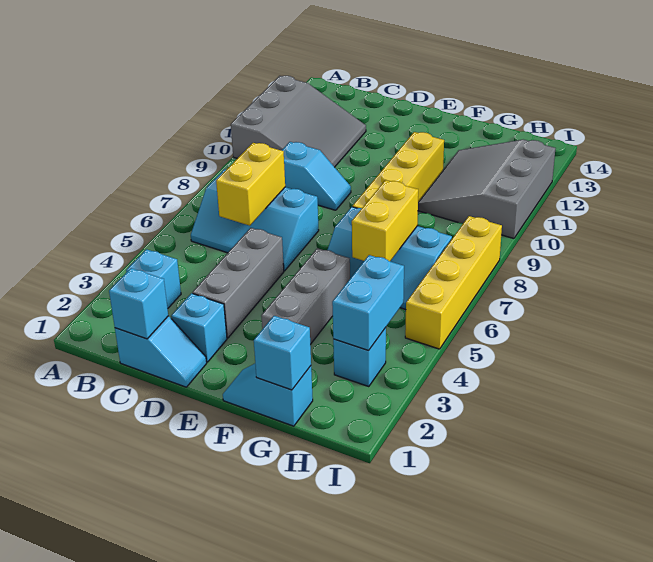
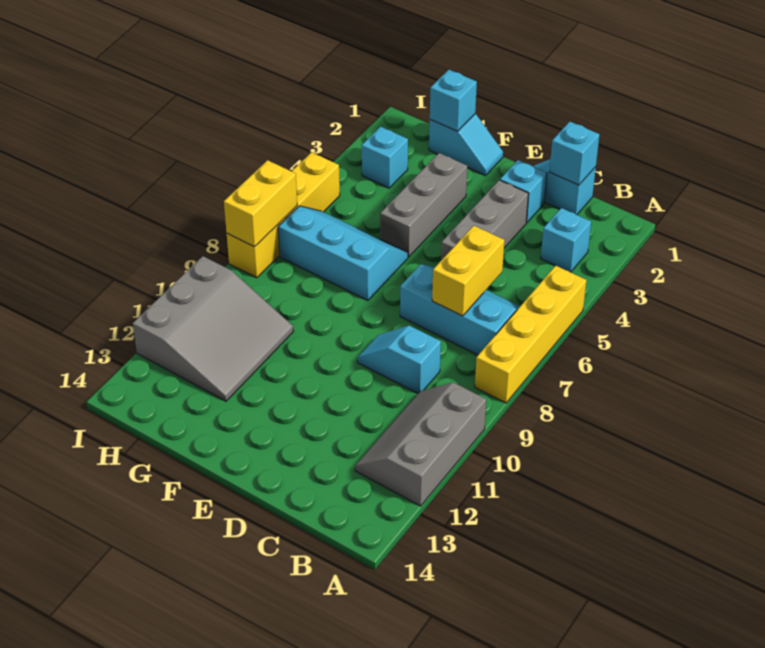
grey slope A10:C12 level 1 top A -> grey slope A10:B12 level 1 top A
yellow brick F8:F11 level 1 -> yellow brick A5:A8 level 1
yellow brick G6:G7 level 2 -> yellow brick I7:I8 level 2
cyan brick H3:H4 level 2 -> none

